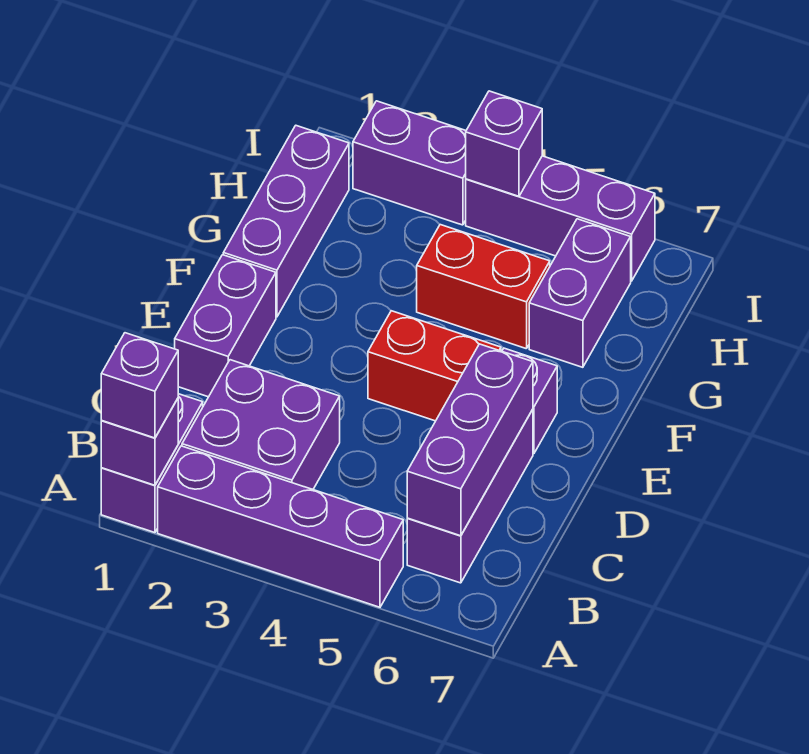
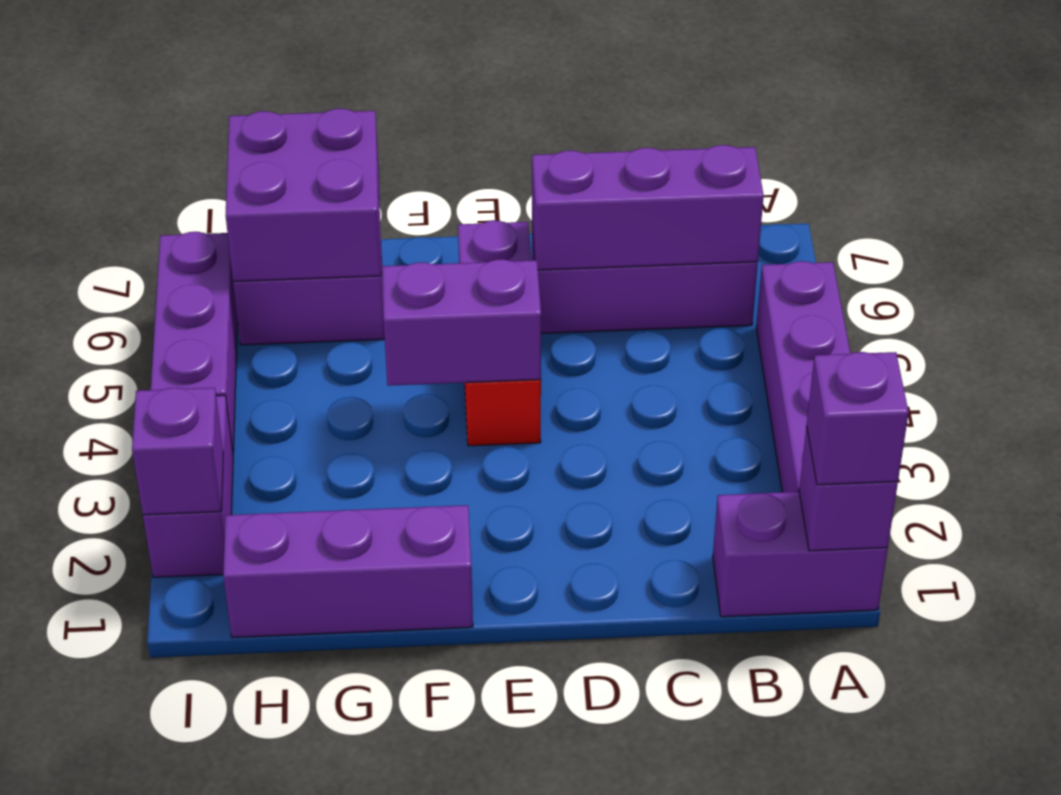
purple brick B2:C3 level 1 -> purple brick G6:H7 level 2
purple brick D1:E1 level 1 -> purple brick E4:F4 level 2
red brick G4:G5 level 1 -> none
purple brick I4 level 2 -> purple brick I2 level 2

